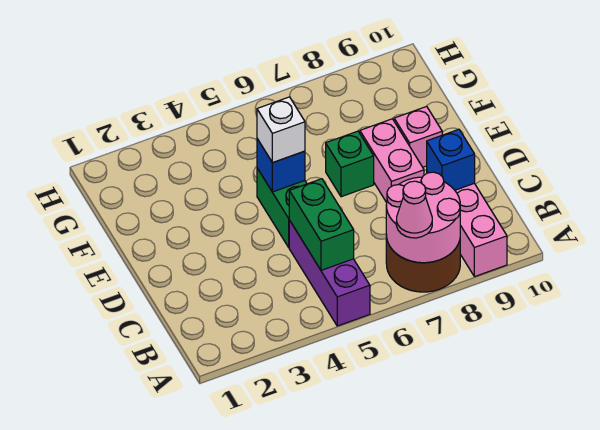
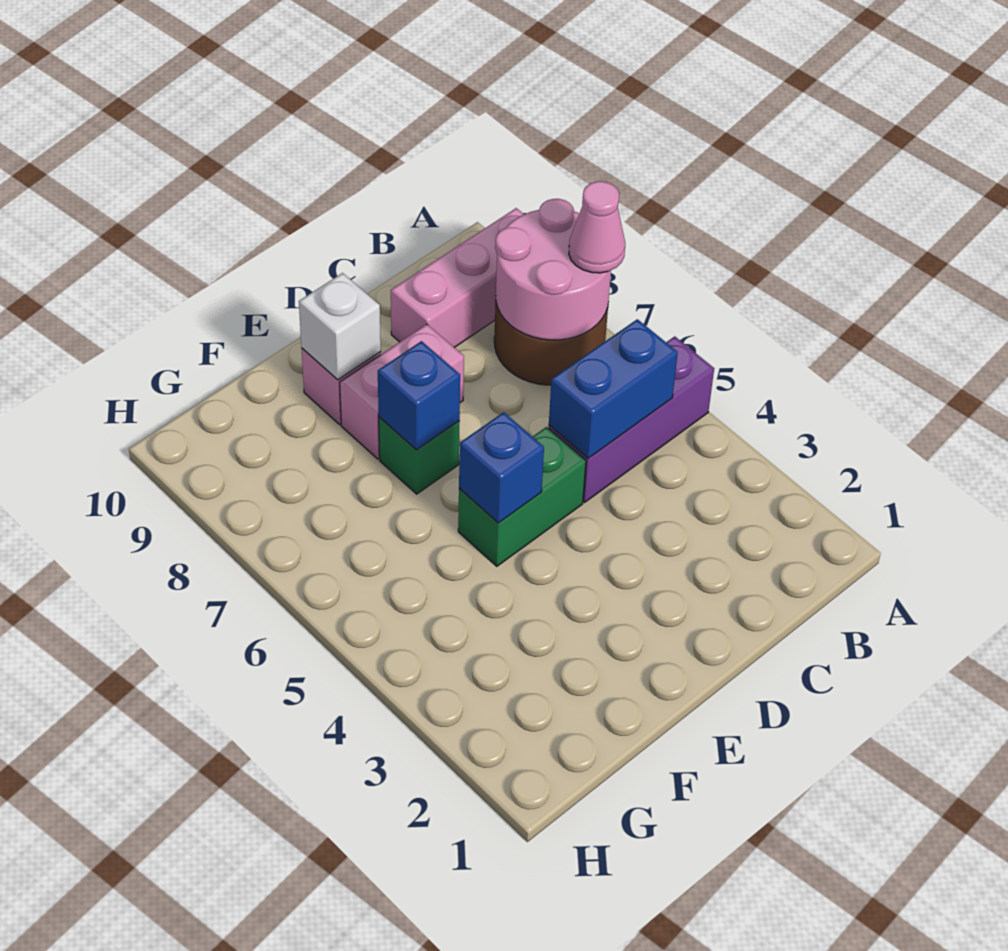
green brick B5:C5 level 2 -> blue brick B5:C5 level 2
blue brick C9 level 2 -> blue brick E7 level 2
white brick E5 level 3 -> white brick E9 level 2

